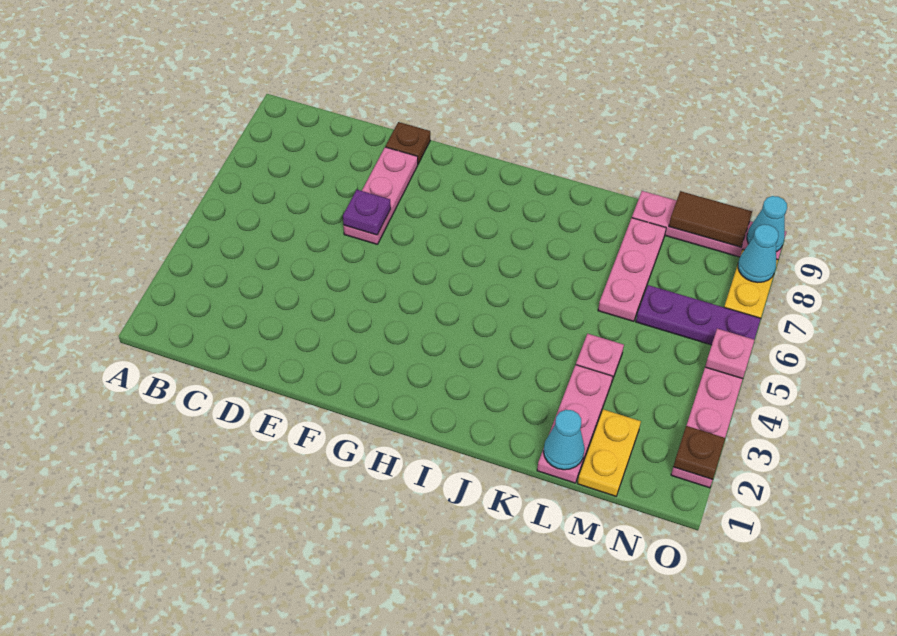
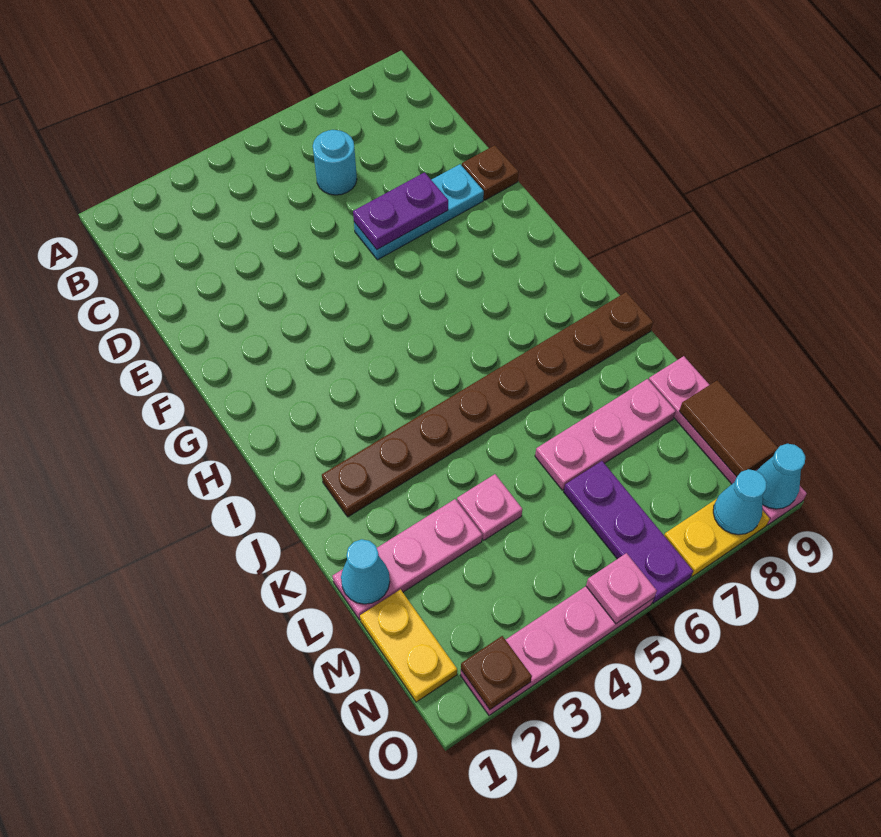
none -> cyan round brick C6 level 1
pink plate E6:E8 level 1 -> cyan plate E6:E8 level 1
purple plate E6 level 2 -> purple plate E6:E7 level 2
none -> brown plate J2:J9 level 1
yellow plate M1:M2 level 1 -> yellow plate M1:N1 level 1

